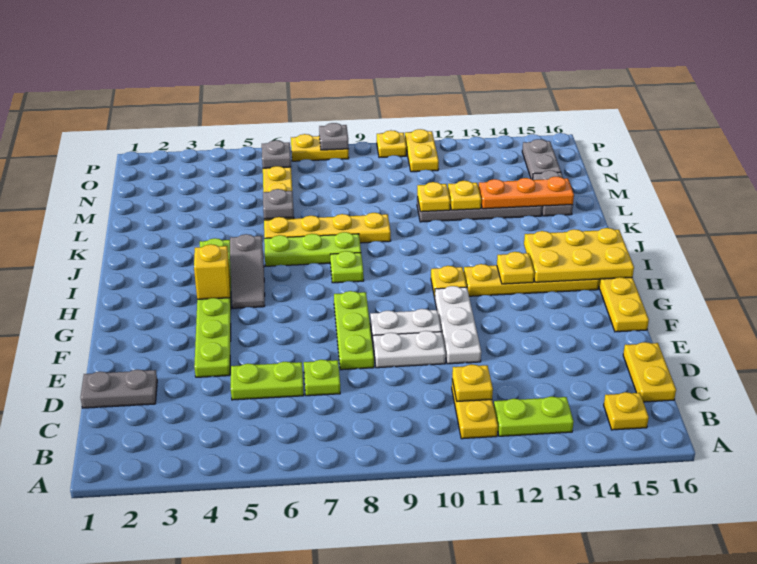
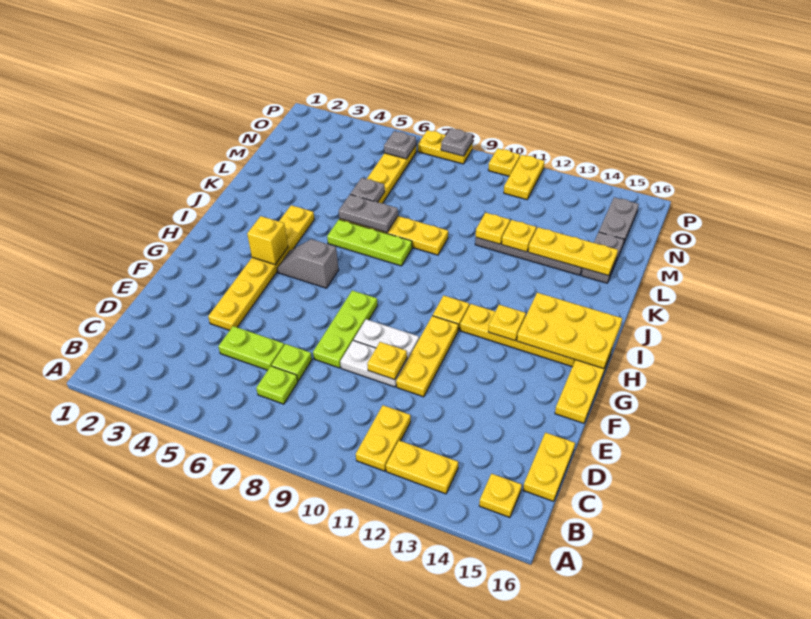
lime plate B12:B13 level 1 -> yellow plate B12:B13 level 1
yellow plate C11 level 2 -> yellow plate E10 level 2
grey plate D1:D2 level 1 -> grey plate K6:K7 level 2
lime plate E4:J4 level 1 -> yellow plate E4:J4 level 1
white plate E11:G11 level 1 -> yellow plate E11:G11 level 1
grey slope H5:I5 level 1 top I -> grey slope H5:H6 level 1 top 6
lime plate I8 level 1 -> lime plate C7 level 1
orange plate L13:L15 level 2 -> yellow plate L13:L15 level 2

